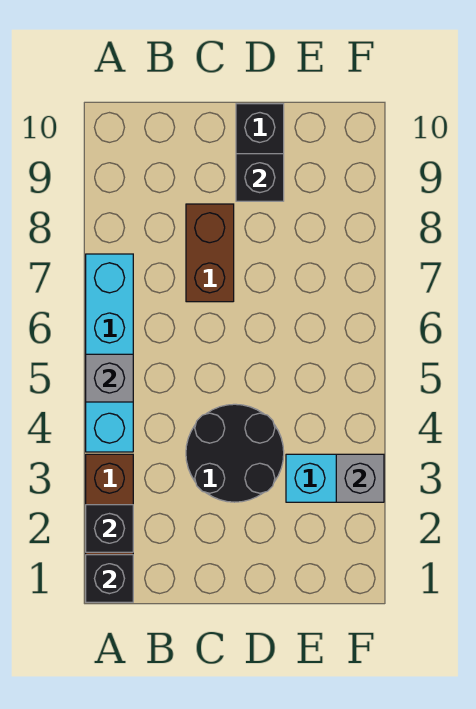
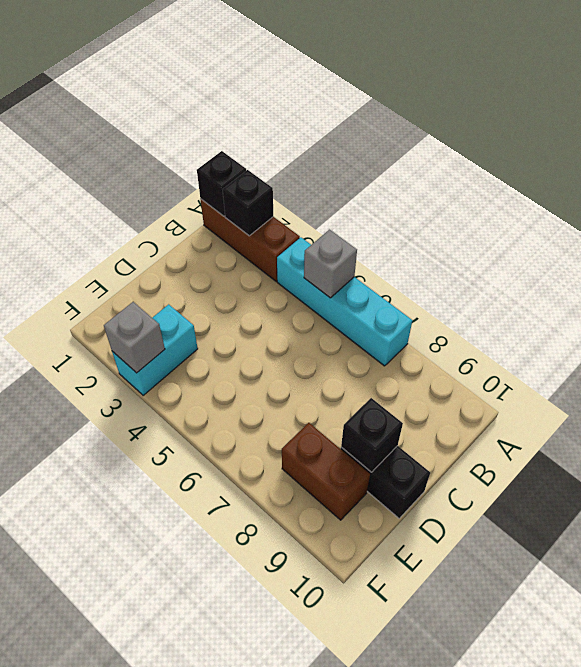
black round brick C3:D4 level 1 -> none
brown brick C7:C8 level 1 -> brown brick E8:E9 level 1

